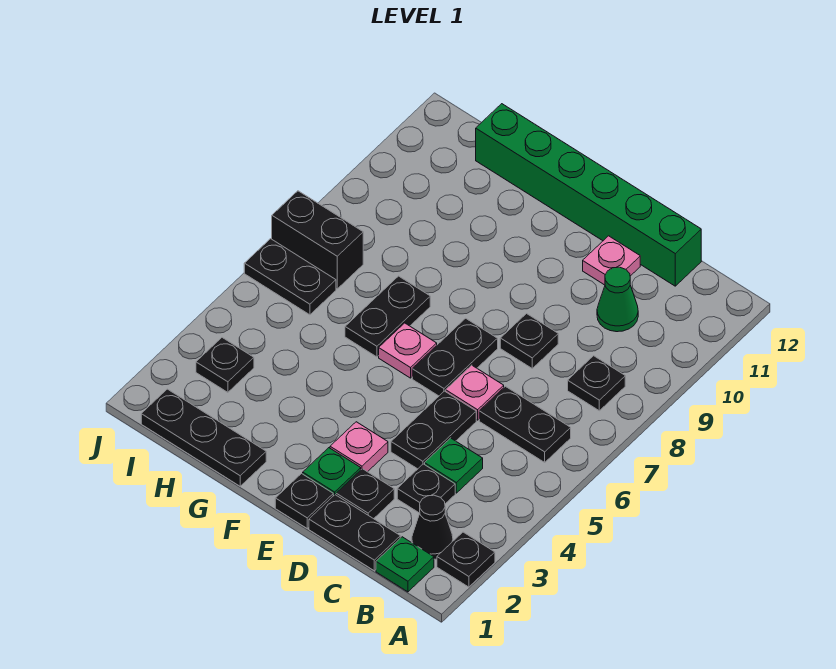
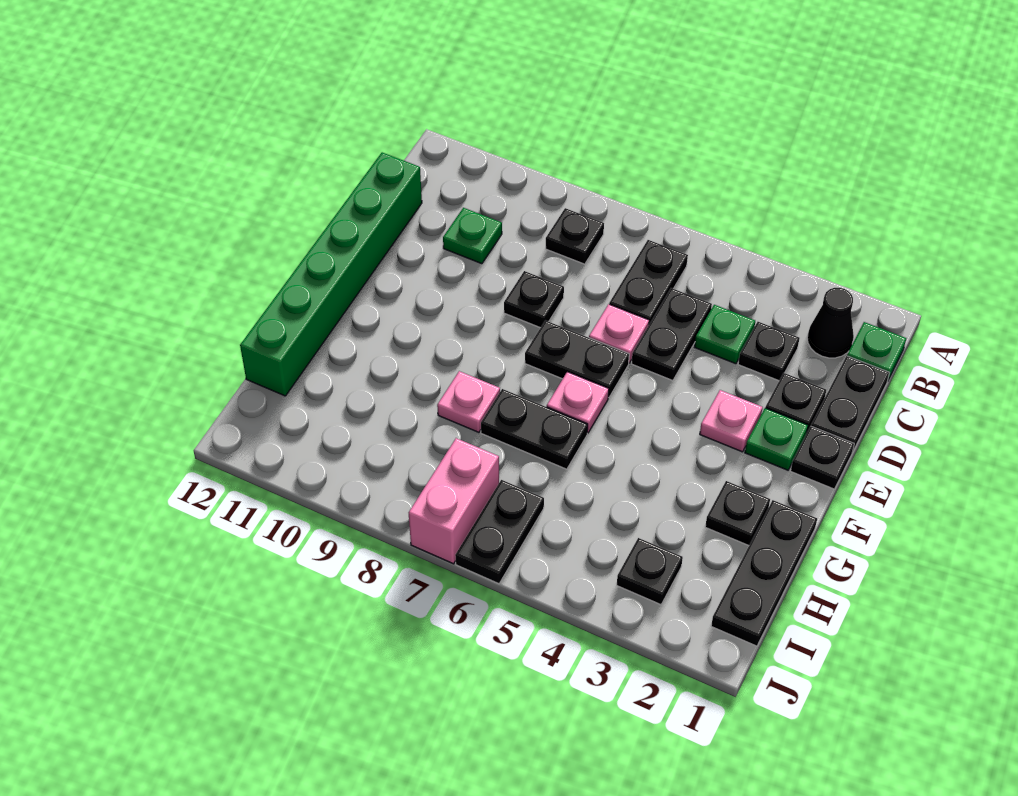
black plate A2 level 1 -> black plate G2 level 1
green cone C10 level 1 -> green plate C10 level 1
black plate D4:D5 level 1 -> black plate C5:D5 level 1
pink plate D11 level 1 -> pink plate G8 level 1
black brick I7:J7 level 1 -> pink brick I7:J7 level 1

